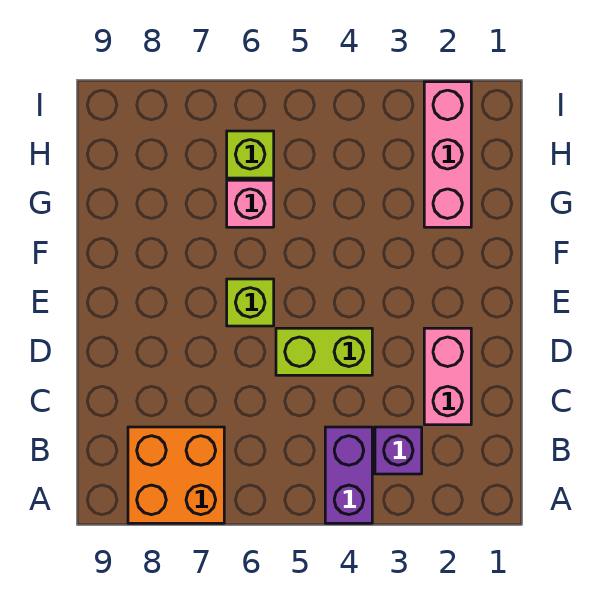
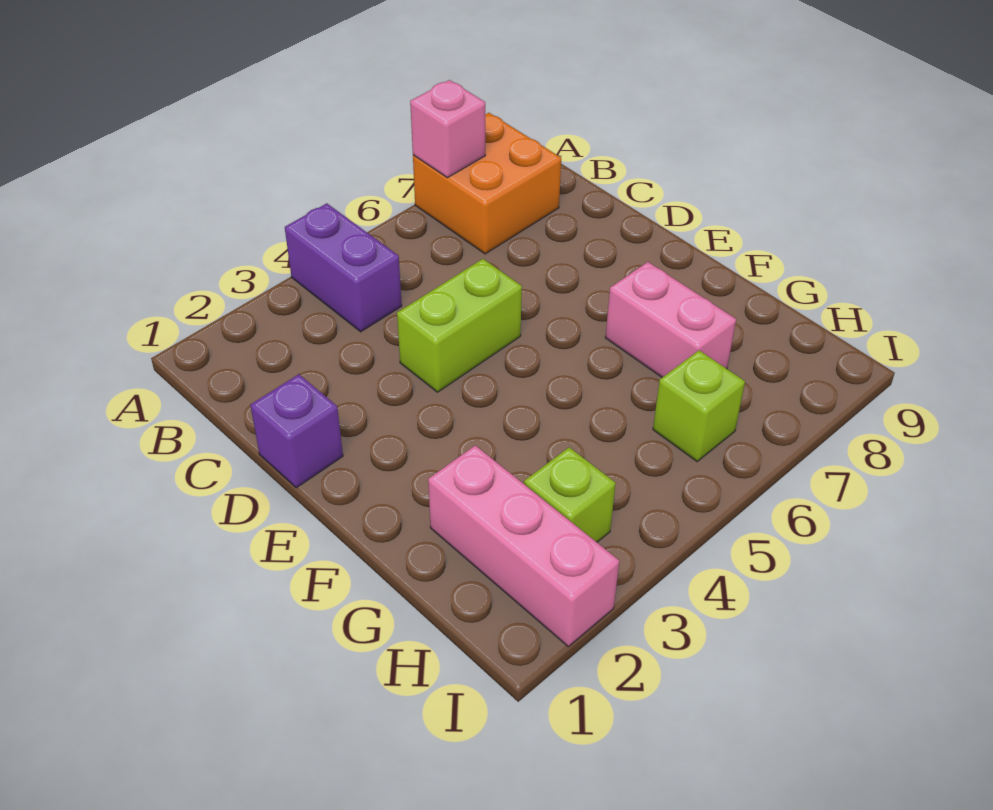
purple brick B3 level 1 -> purple brick D1 level 1
pink brick C2:D2 level 1 -> pink brick F7:G7 level 1
lime brick E6 level 1 -> lime brick H3 level 1
pink brick G6 level 1 -> pink brick A7 level 2

